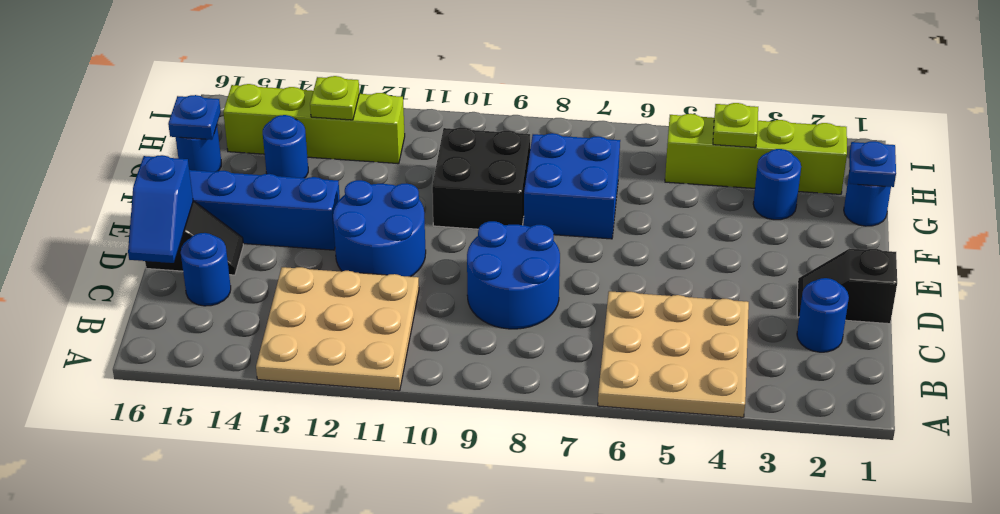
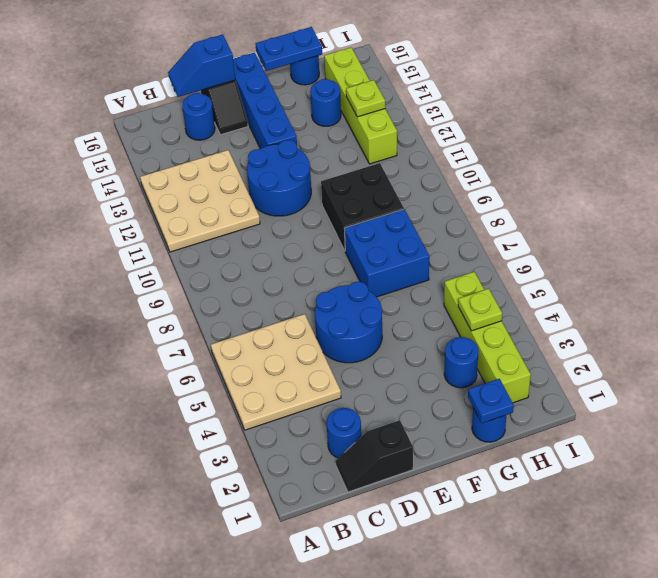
blue round brick C8:D9 level 1 -> blue round brick D5:E6 level 1
black slope D1:D2 level 1 top 1 -> black slope C1:D1 level 1 top D
blue plate G16 level 2 -> blue plate F16:G16 level 2

